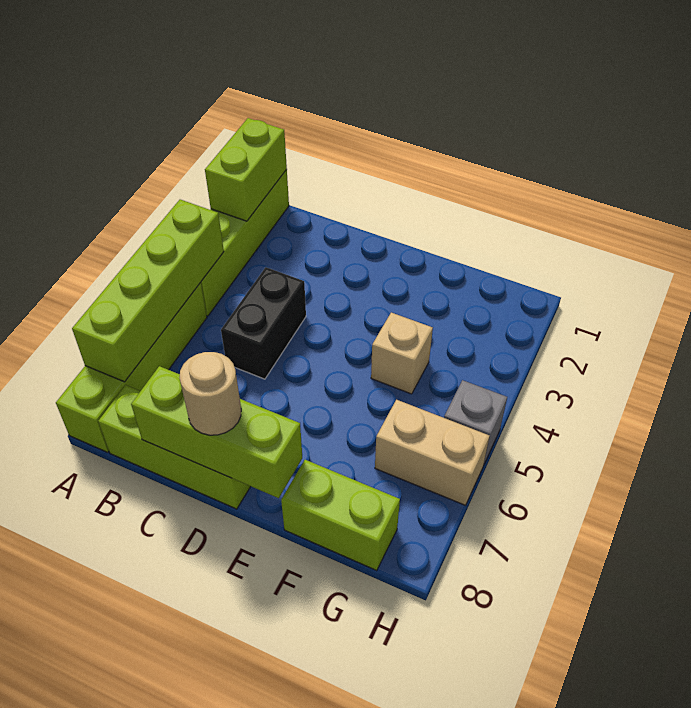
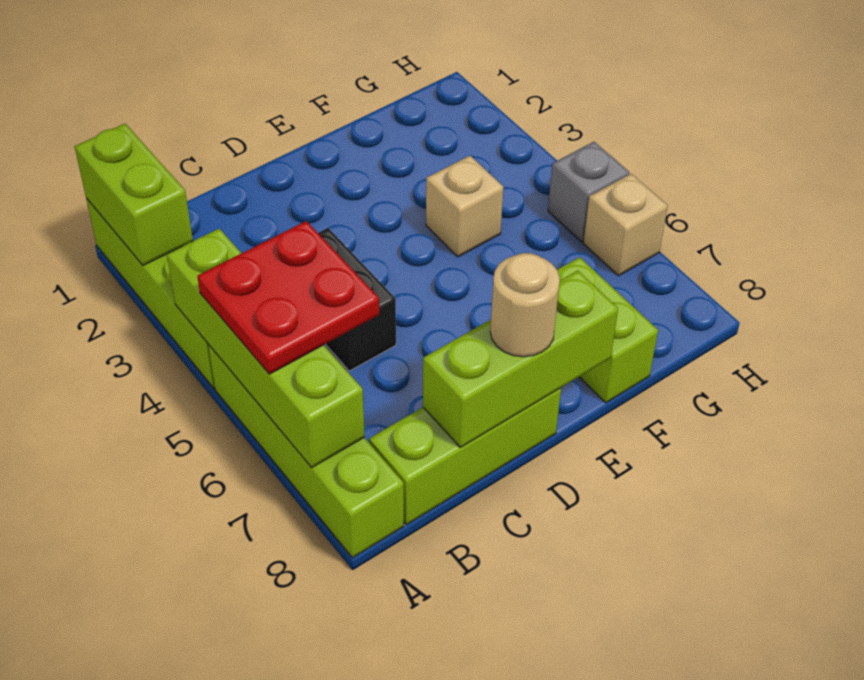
none -> red plate A5:B6 level 3
lime brick F8:G8 level 1 -> lime brick F7:F8 level 1
tan brick G6:H6 level 1 -> tan brick H6 level 1

